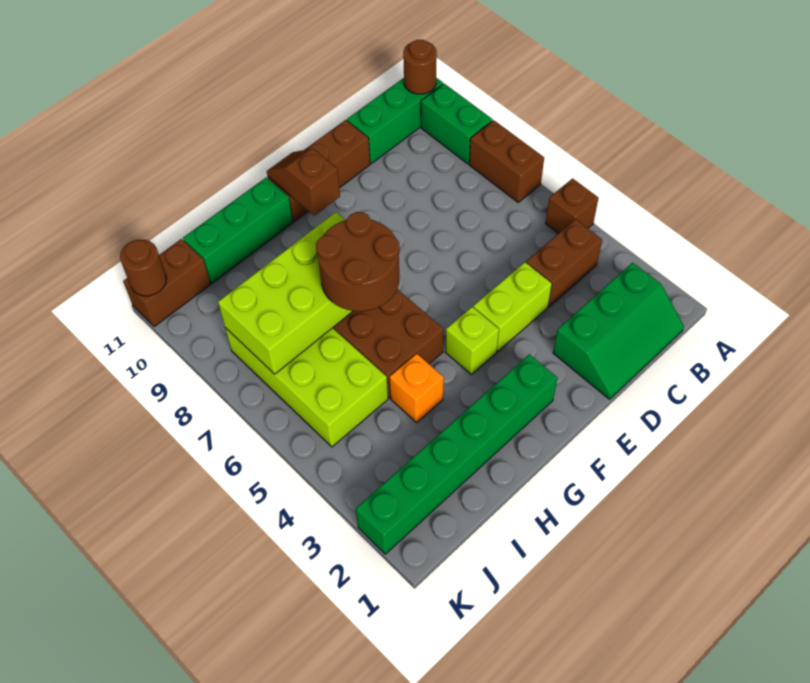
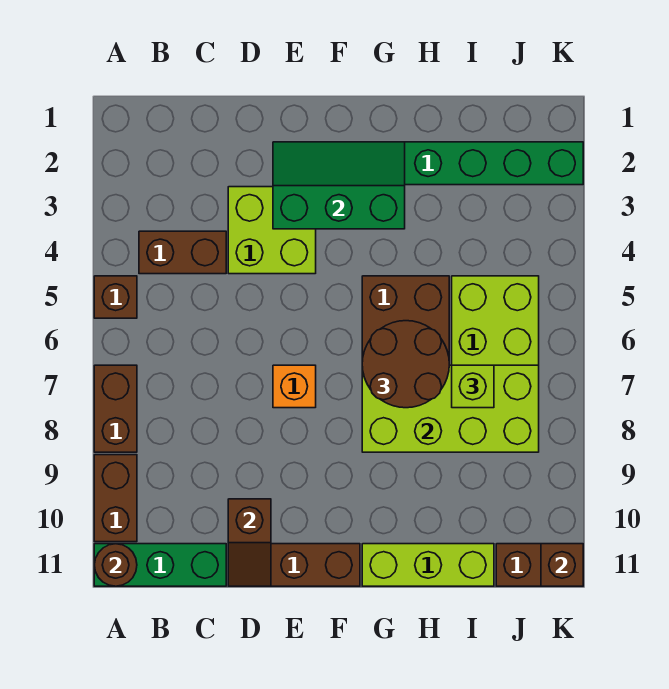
green brick A9:A10 level 1 -> brown brick A9:A10 level 1
green slope B1:D2 level 1 top 2 -> green slope E2:G3 level 2 top 3
lime brick D4:E4 level 1 -> lime brick D3:E4 level 1
lime brick F4 level 1 -> lime brick I7 level 3
brown slope F10:F11 level 2 top 10 -> brown slope D10:D11 level 2 top 10
green brick G11:I11 level 1 -> lime brick G11:I11 level 1
orange brick H4 level 1 -> orange brick E7 level 1
brown round brick K11 level 2 -> brown brick K11 level 2

